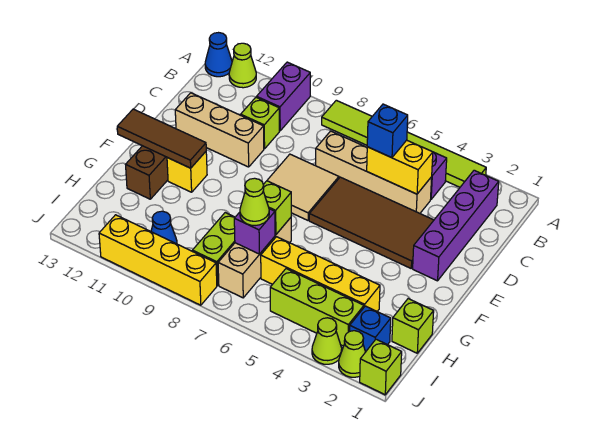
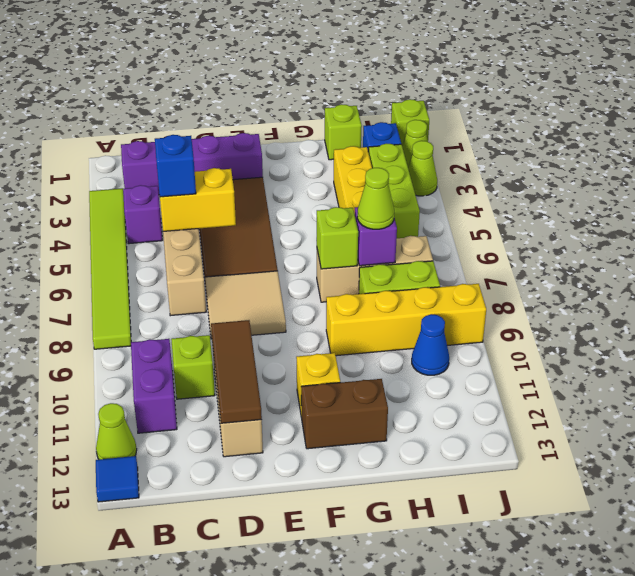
purple brick A10:B10 level 1 -> purple brick B10:B11 level 1
blue cone A13 level 1 -> blue tile A13 level 1
yellow brick C4:C5 level 2 -> yellow brick C5:D5 level 2
brown tile F11:F13 level 2 -> brown tile D10:D12 level 2
yellow brick J8:J11 level 1 -> yellow brick G9:J9 level 1

